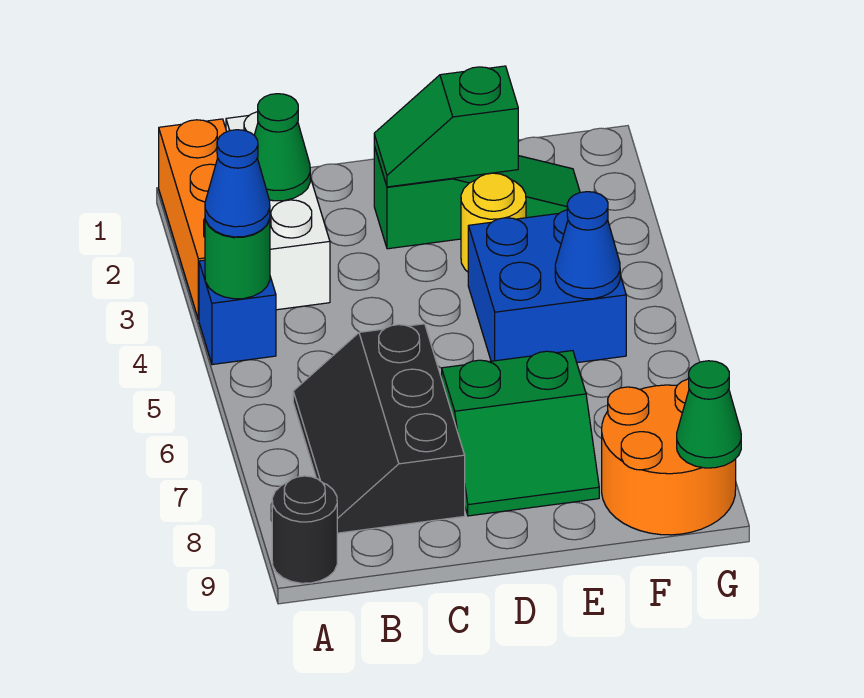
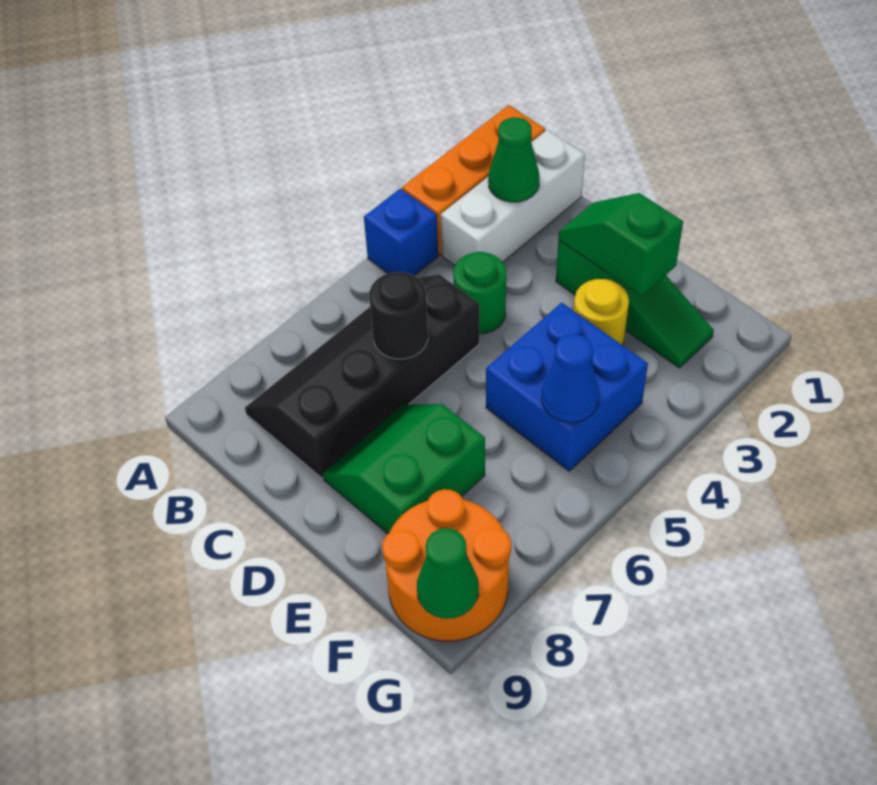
green round brick A4 level 2 -> green round brick C4 level 1
blue cone A4 level 3 -> none
black round brick A9 level 1 -> black round brick C6 level 2
black slope B6:C8 level 1 top C -> black slope B5:C8 level 1 top C
green slope D7:E8 level 1 top 7 -> green slope D7:E8 level 1 top E

